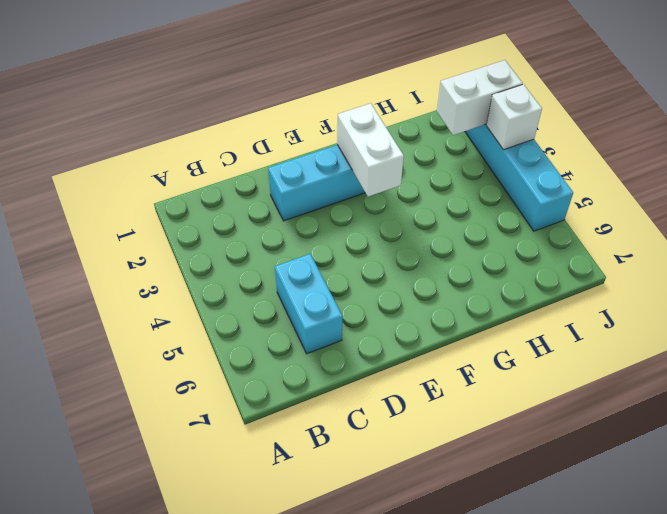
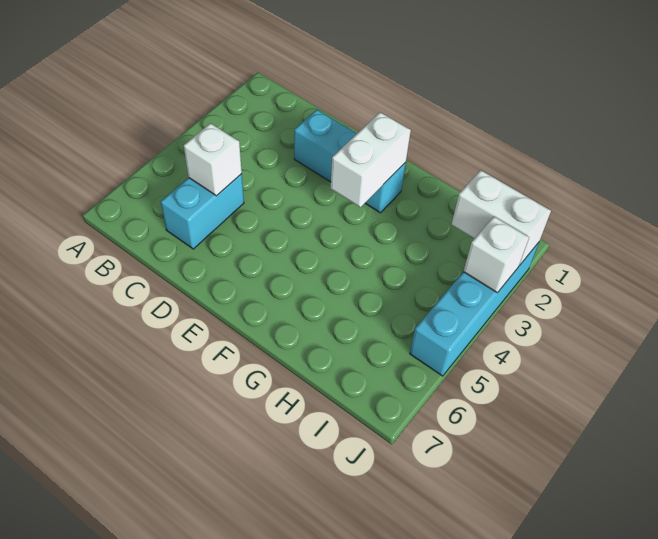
none -> white brick C5 level 2

